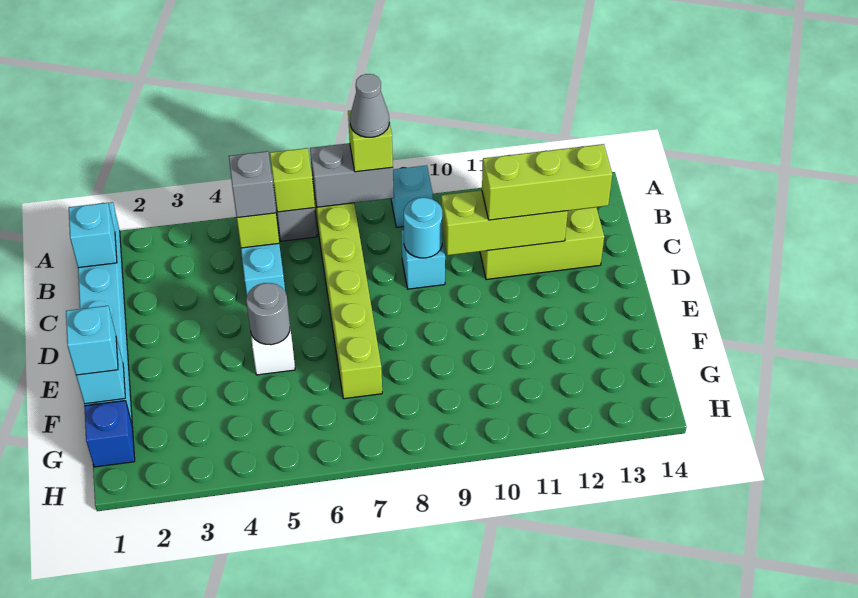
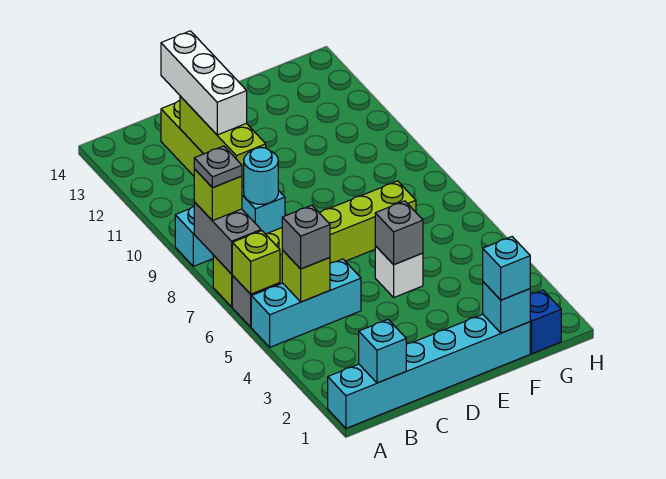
grey cone A8 level 4 -> grey plate A8 level 4
lime brick C11:C13 level 3 -> white brick C11:C13 level 3
grey round brick E5 level 2 -> grey brick E5 level 2

